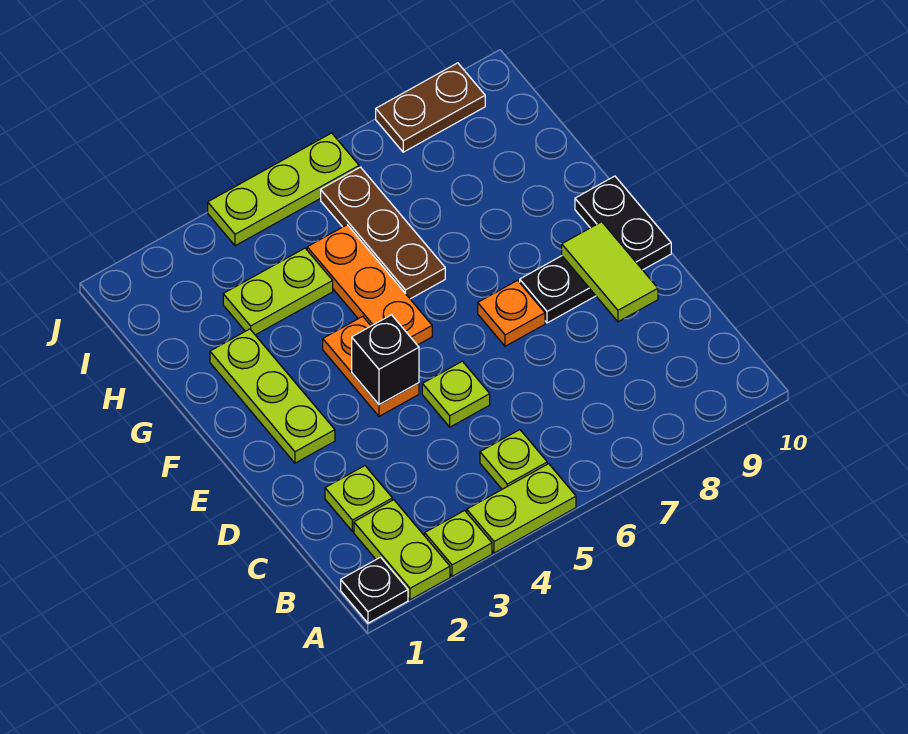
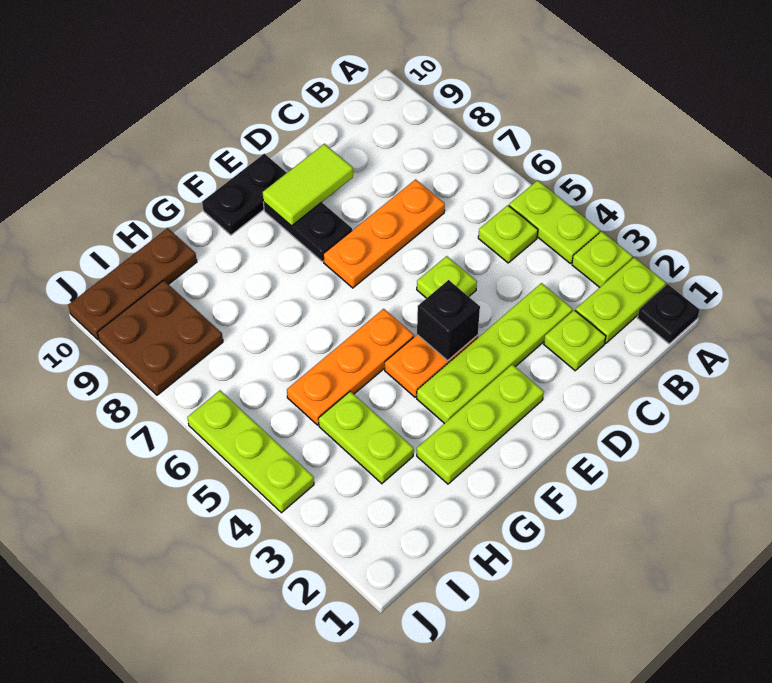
none -> lime plate C3:F3 level 1
orange plate E7 level 1 -> orange plate C7:E7 level 1
brown plate G6:I6 level 1 -> brown plate H10:J10 level 1
brown plate J8:J9 level 1 -> brown plate I8:J9 level 1

